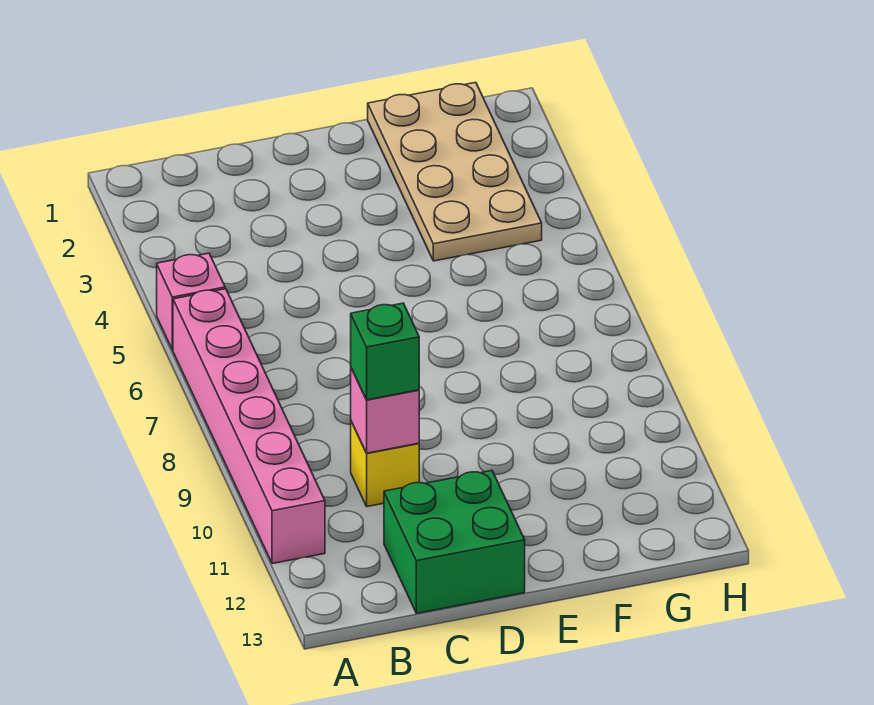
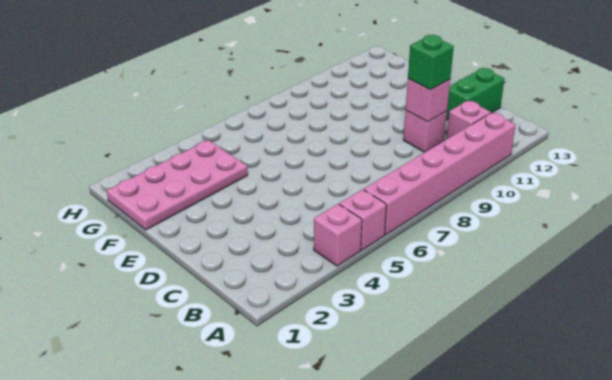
none -> pink brick A4 level 1
none -> pink brick B11 level 1
yellow brick C10 level 1 -> pink brick C10 level 1
green brick C12:D13 level 1 -> green brick C12:C13 level 1
tan plate F1:G4 level 1 -> pink plate F1:G4 level 1

